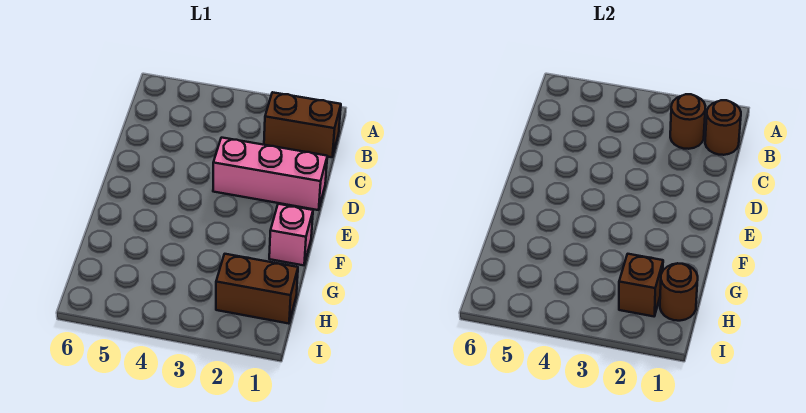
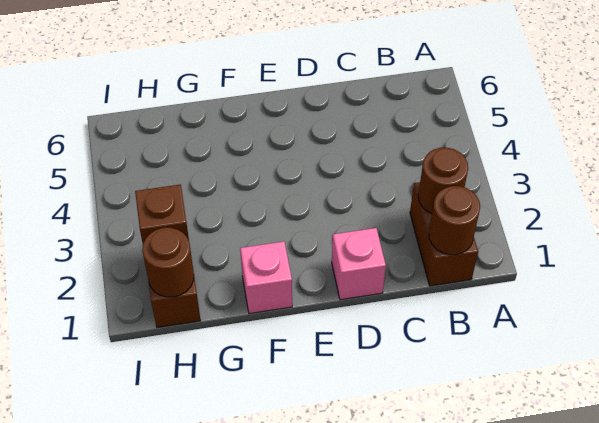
pink brick D1:D3 level 1 -> pink brick D1 level 1

